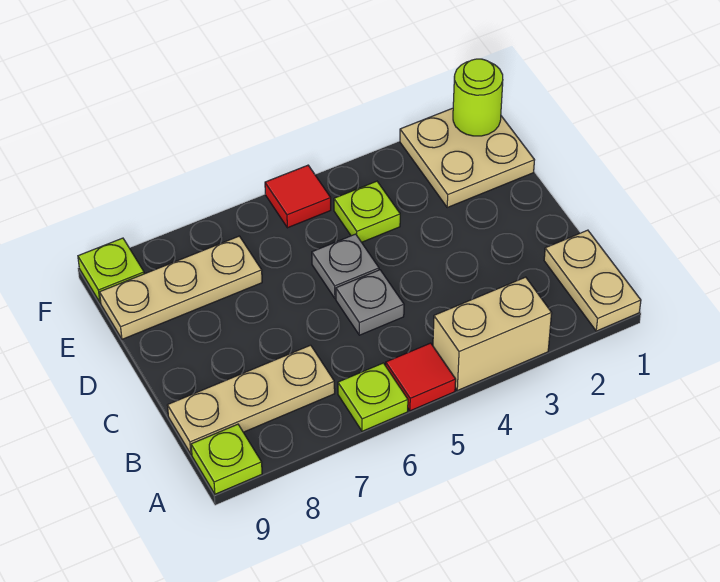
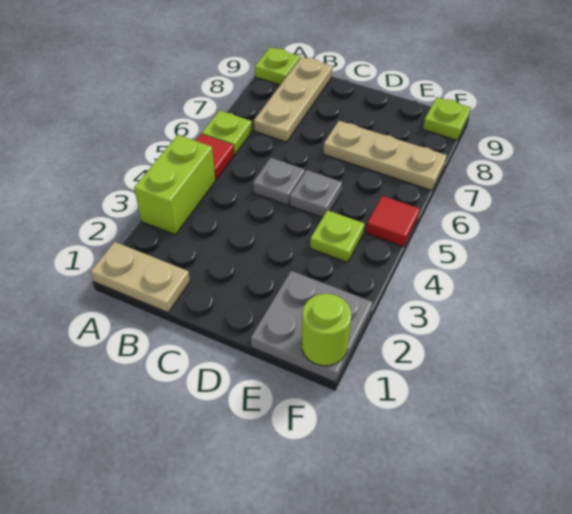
tan brick A3:A4 level 1 -> lime brick A3:A4 level 1
tan plate E1:F2 level 1 -> grey plate E1:F2 level 1
tan plate E7:E9 level 1 -> tan plate D7:F7 level 1

